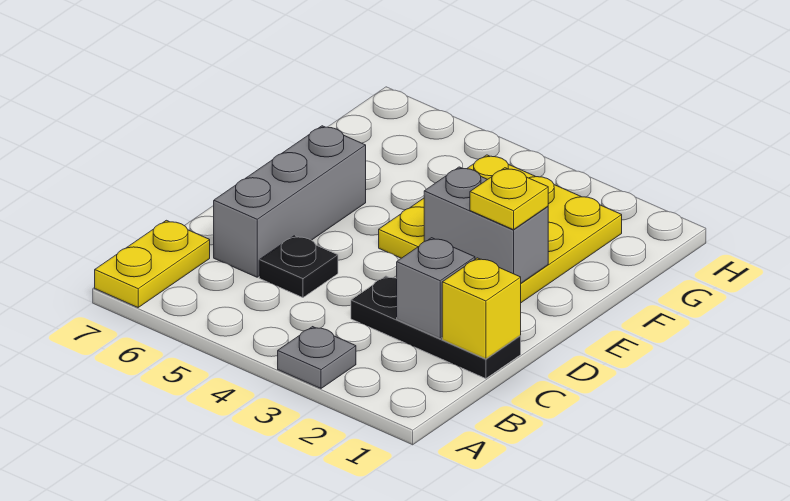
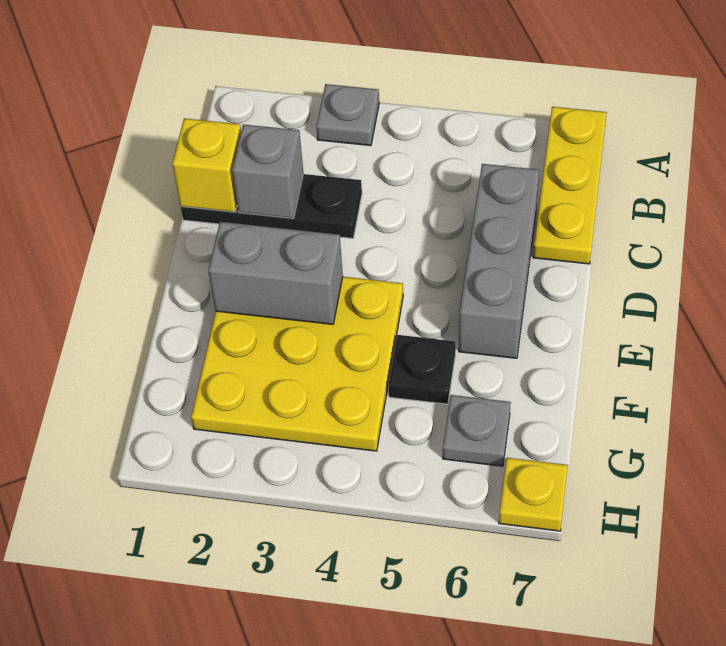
yellow plate A7:B7 level 1 -> yellow plate A7:C7 level 1
black plate C5 level 1 -> black plate F5 level 1
yellow plate E2 level 3 -> yellow plate H7 level 1
none -> grey plate G6 level 1

